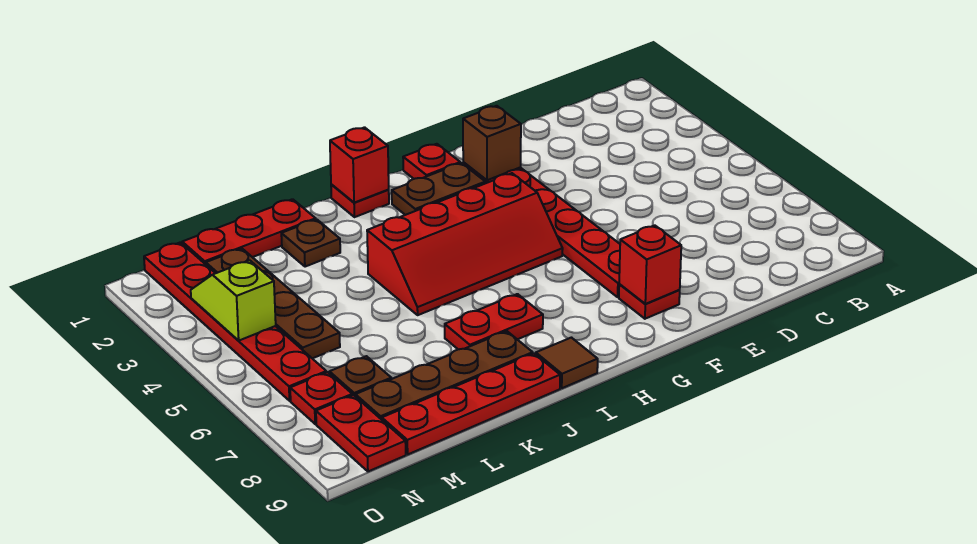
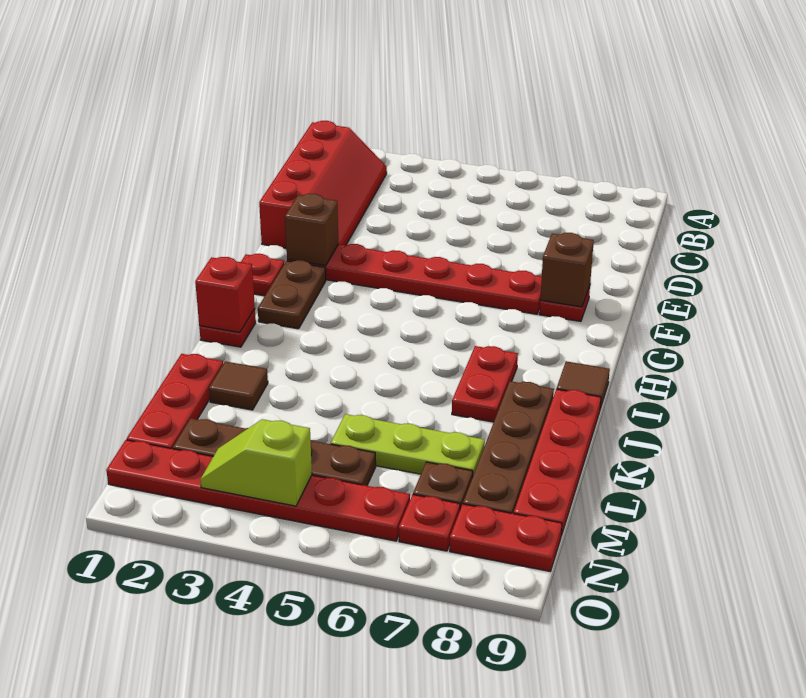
red brick F8 level 2 -> brown brick F8 level 2
red slope G4:J5 level 1 top 4 -> red slope B1:E2 level 1 top 1
brown plate K2 level 1 -> brown tile K2 level 1
none -> lime plate L5:L7 level 1

